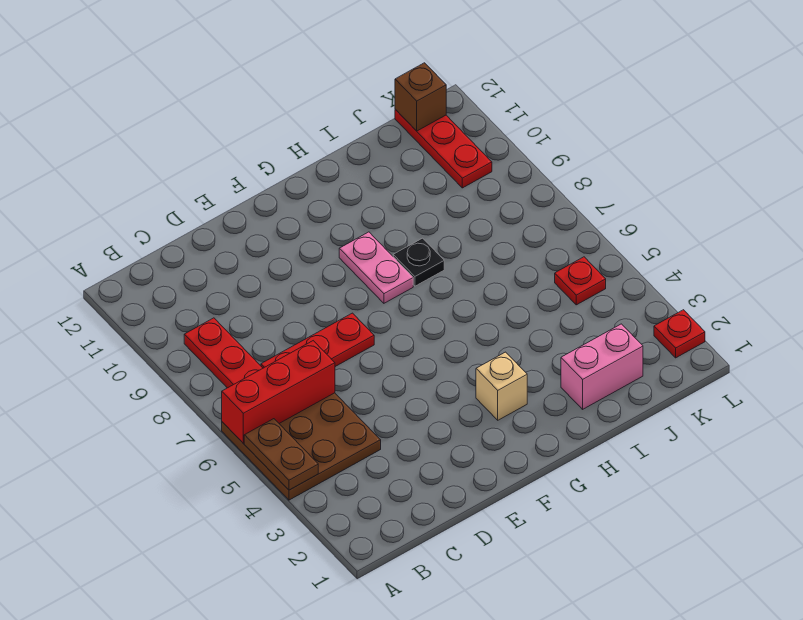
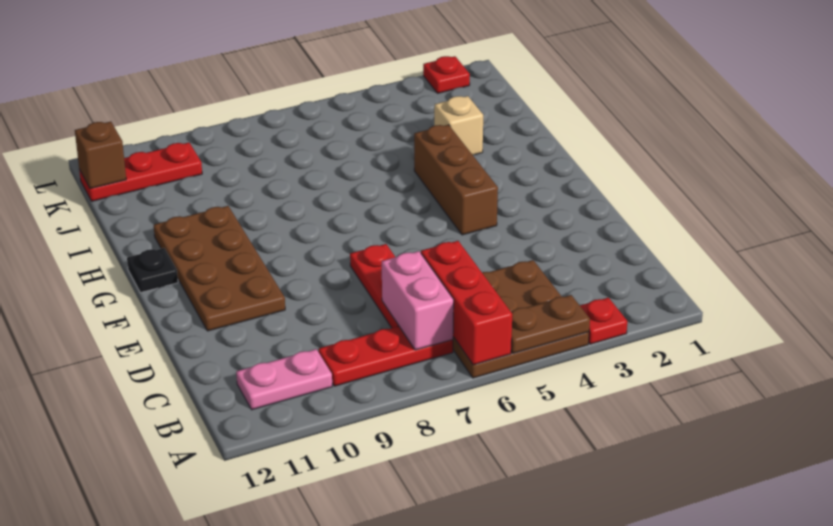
none -> brown plate E10:H11 level 1
none -> brown brick F4:H4 level 1
tan brick G3 level 1 -> tan brick I3 level 1
pink plate G8:G9 level 1 -> pink plate B10:B11 level 1
black plate H8 level 1 -> black plate G12 level 1
pink brick I2:J2 level 1 -> pink brick B7:C7 level 2
red plate K5 level 1 -> red plate A3 level 1

